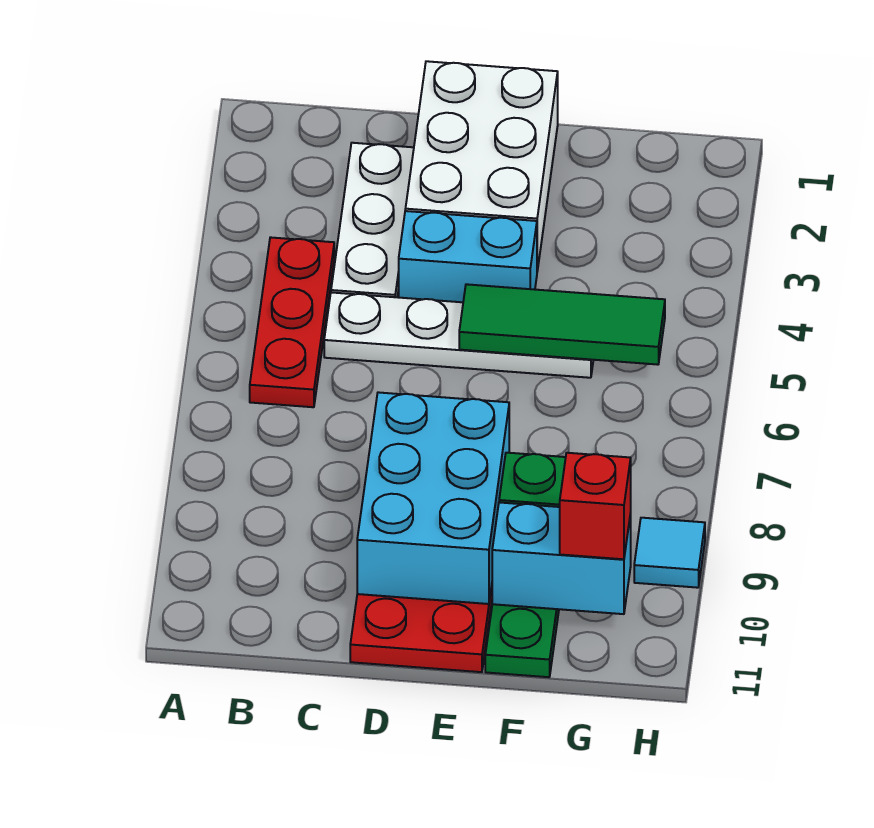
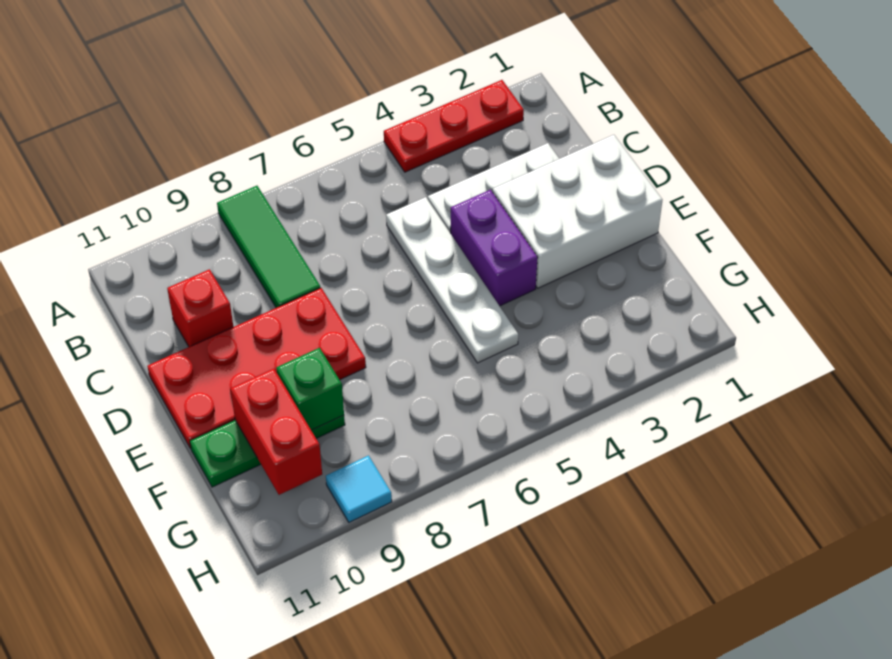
red plate B4:B6 level 1 -> red plate A2:A4 level 1
cyan brick D4:E4 level 1 -> purple brick D4:E4 level 1
cyan brick D8:E10 level 2 -> none
green tile E5:G5 level 2 -> green tile A8:C8 level 1
cyan brick F10:G10 level 2 -> red brick F10:G10 level 2
red brick G10 level 3 -> red brick C10 level 1

